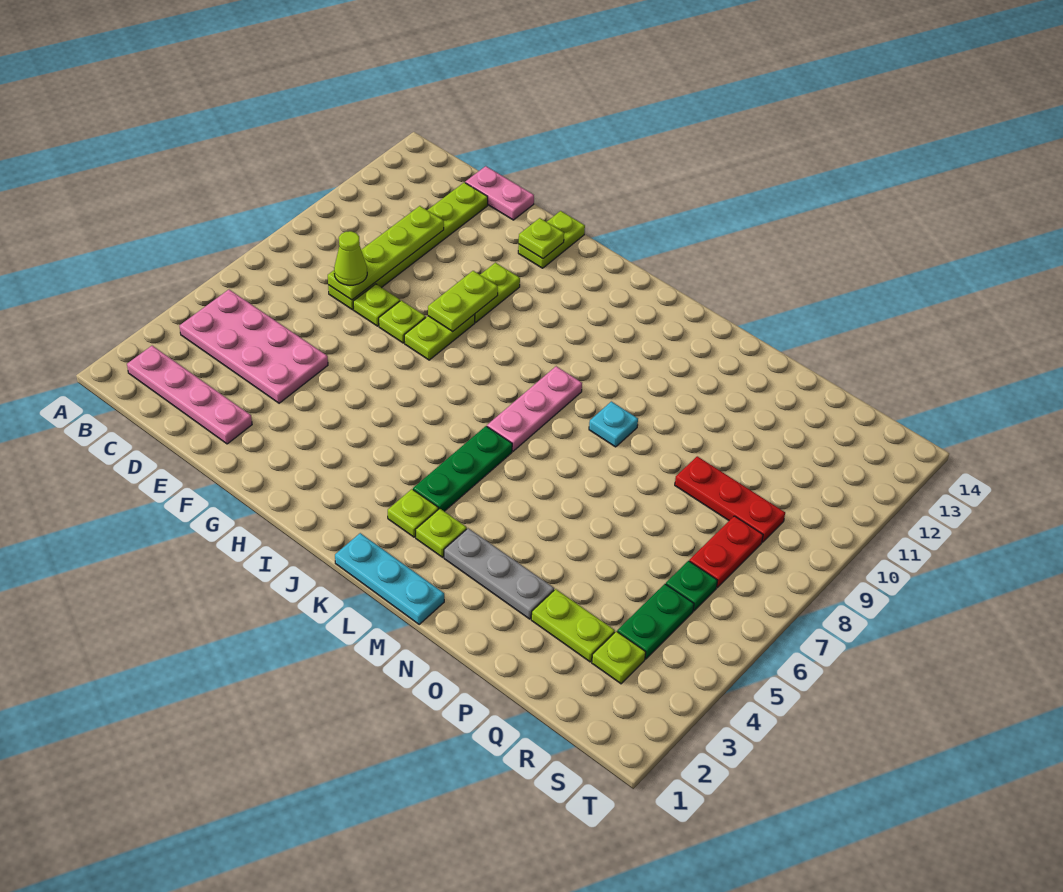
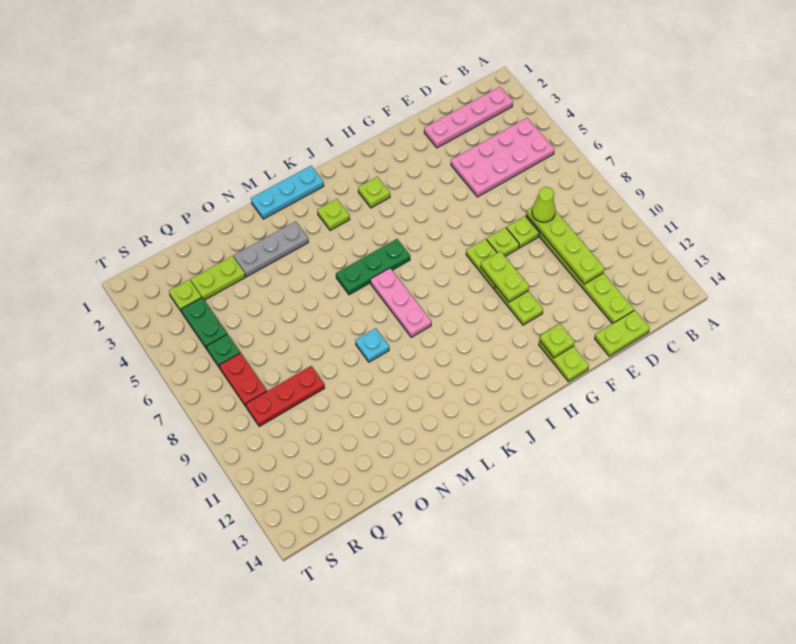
pink plate D14:E14 level 1 -> lime plate D14:E14 level 1
green plate K4:K6 level 1 -> green plate J6:L6 level 1
lime plate L3 level 1 -> lime plate I3 level 1

